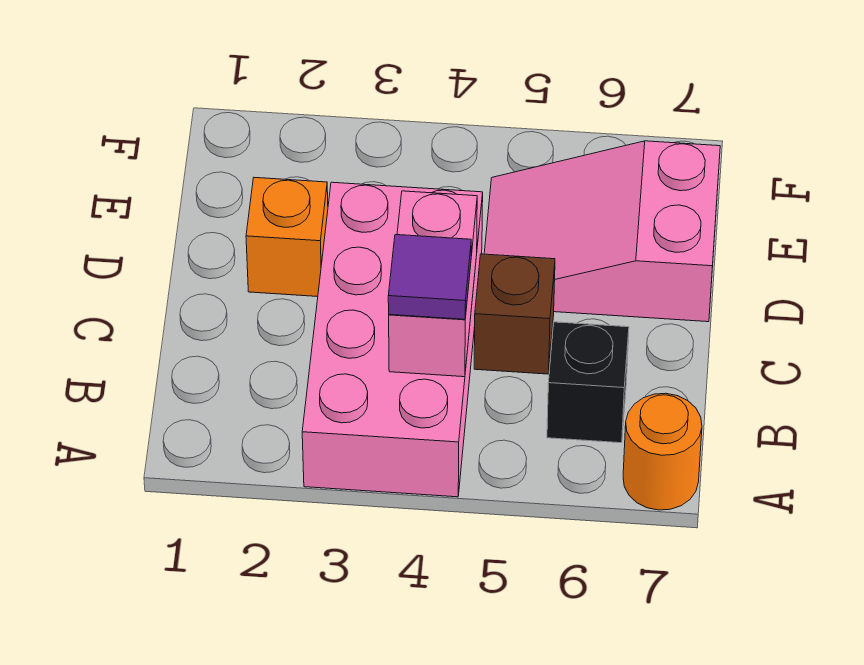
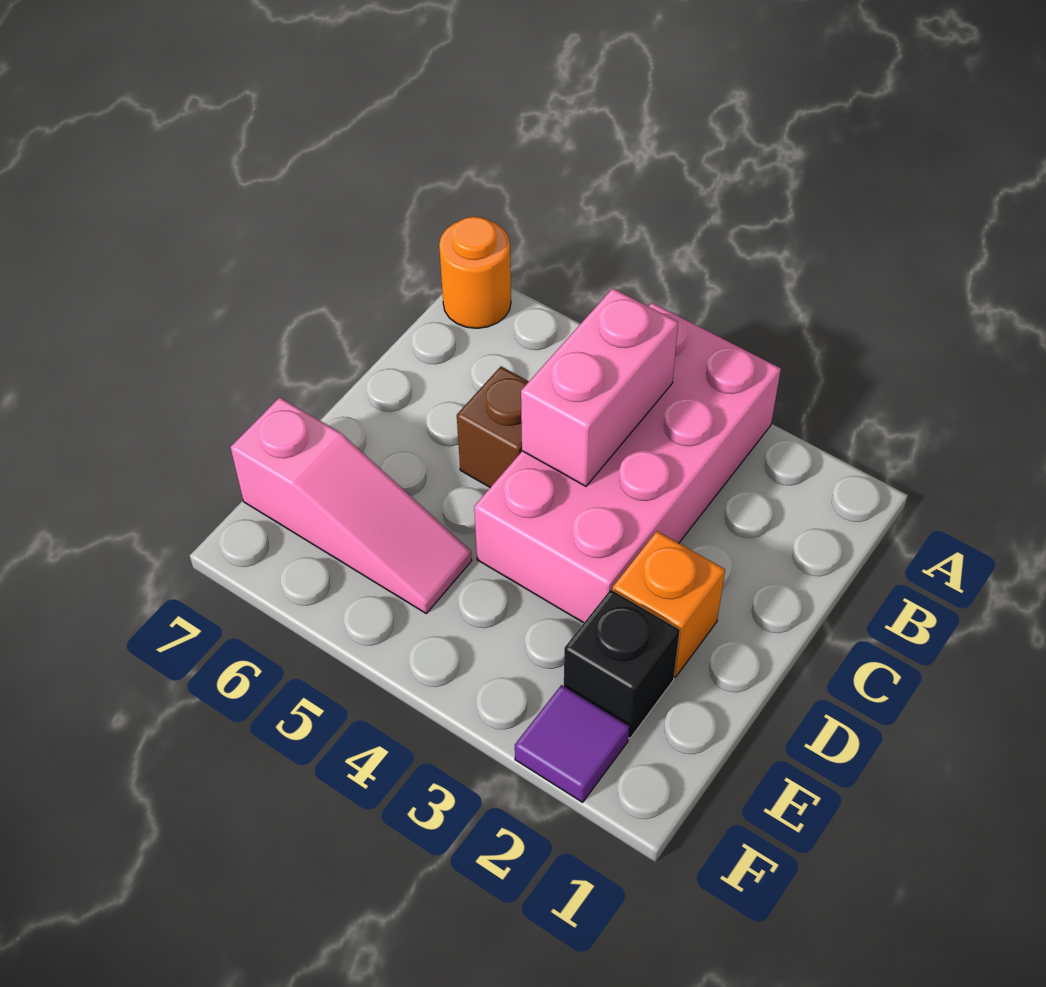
purple tile B4 level 3 -> purple tile F2 level 1
black brick B6 level 1 -> black brick E2 level 1
pink slope D5:E7 level 1 top 7 -> pink slope E5:E7 level 1 top 7

